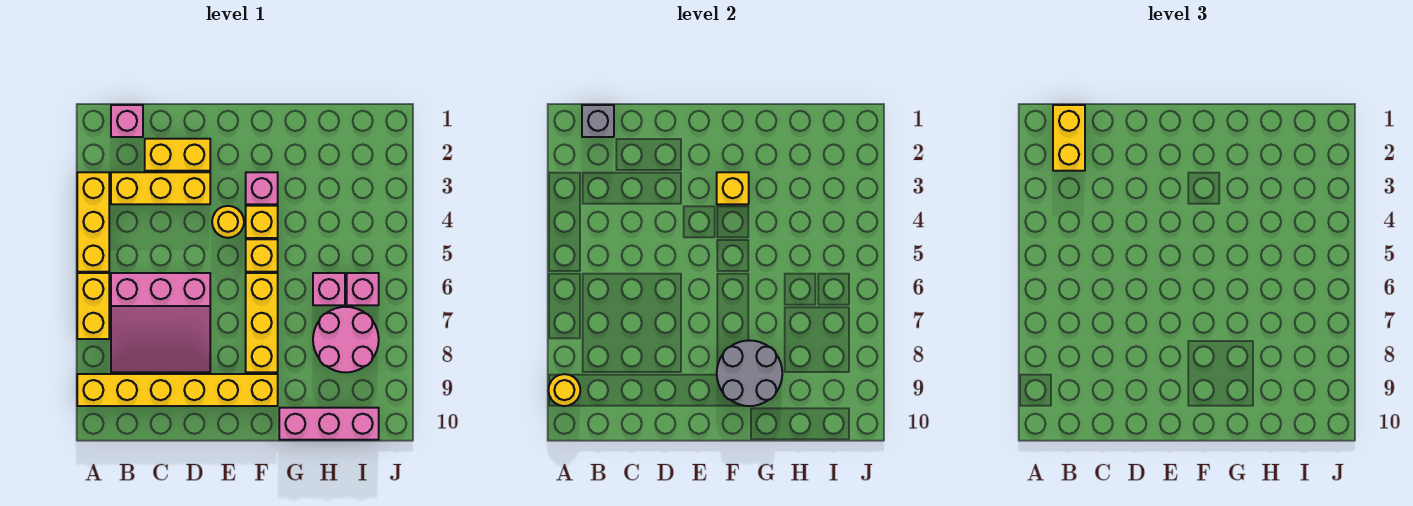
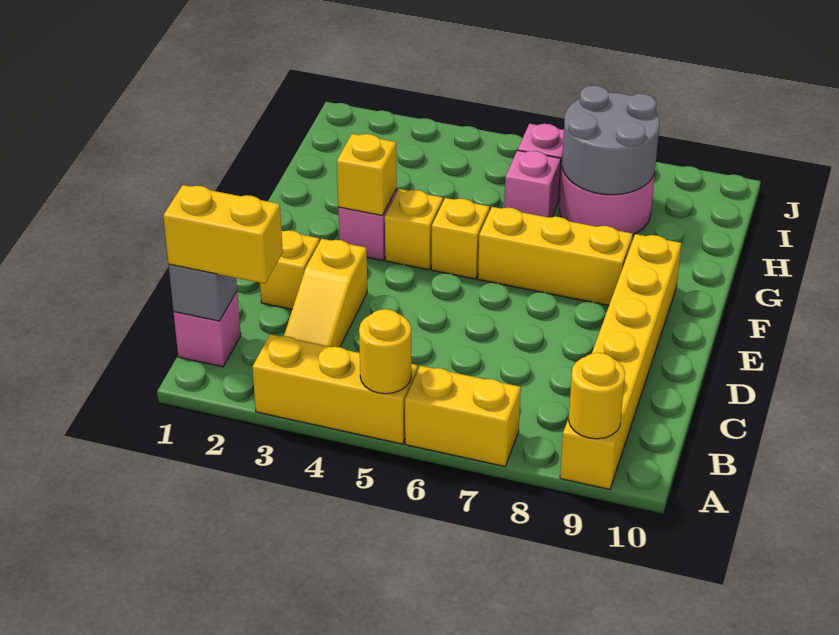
yellow brick B3:D3 level 1 -> yellow slope B3:D3 level 1 top D
pink slope B6:D8 level 1 top 6 -> none
yellow brick C2:D2 level 1 -> yellow brick D2 level 1
yellow round brick E4 level 1 -> yellow round brick A5 level 2
grey round brick F8:G9 level 2 -> grey round brick H7:I8 level 2
pink brick G10:I10 level 1 -> none

